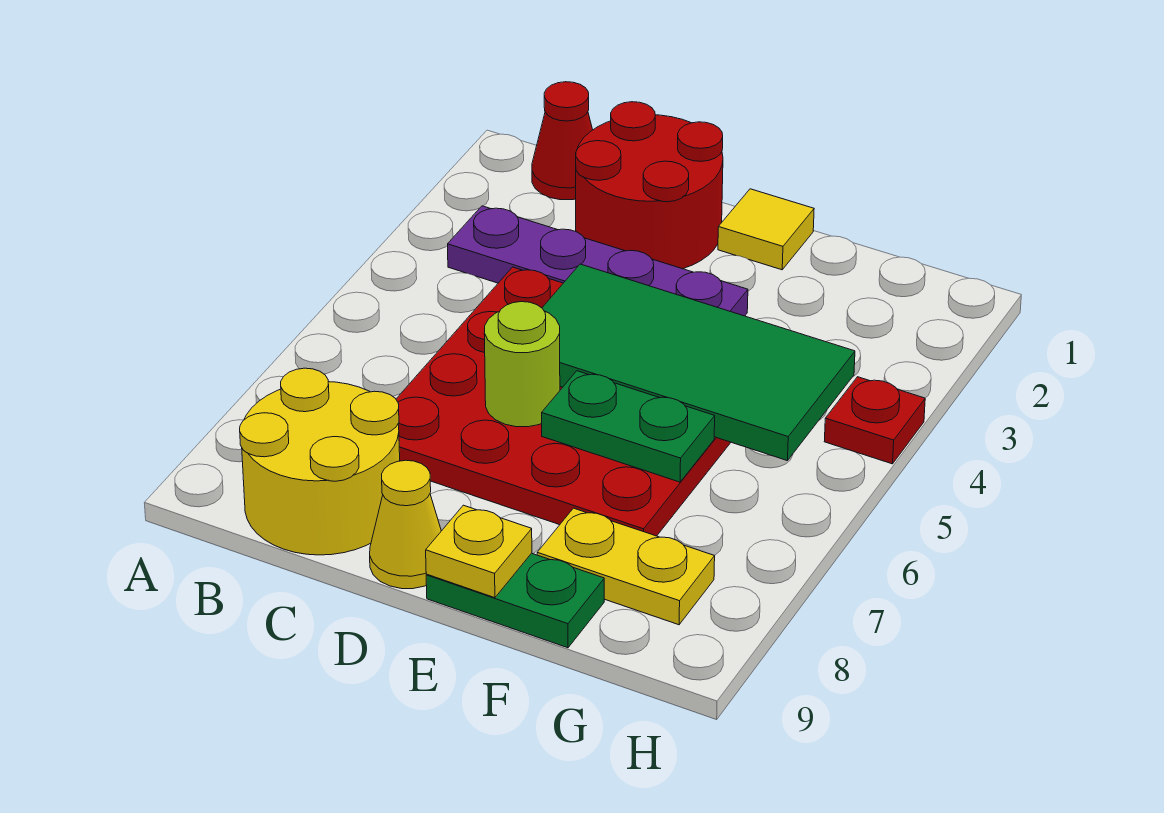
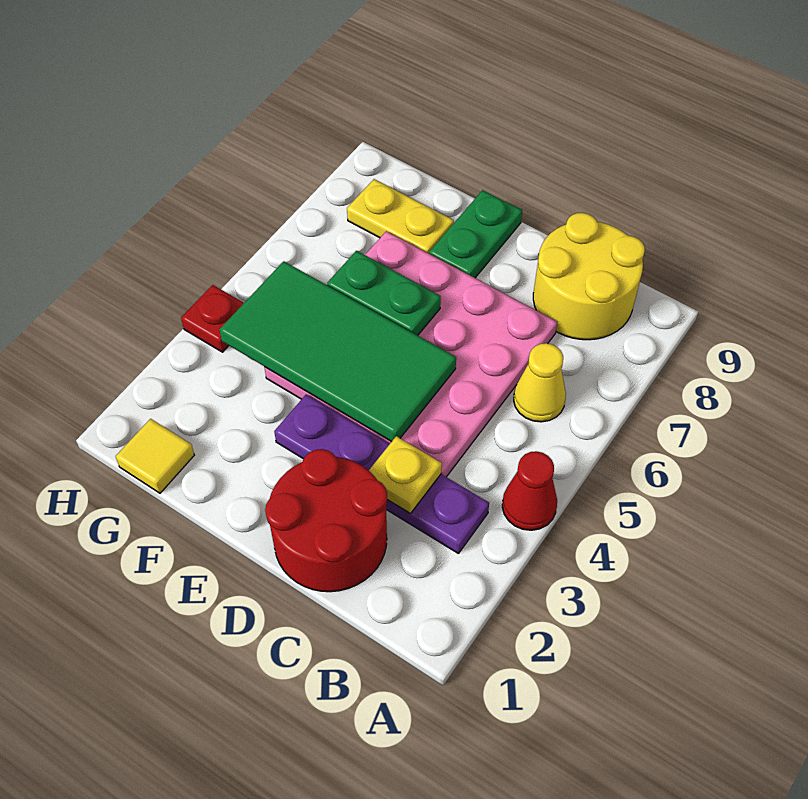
red cone B1 level 1 -> red cone A4 level 1
red plate C4:F7 level 1 -> pink plate C4:F7 level 1
lime round brick D6 level 2 -> none
yellow cone D9 level 1 -> yellow cone B6 level 1
yellow tile E1 level 1 -> yellow tile G1 level 1
green plate E9:F9 level 1 -> green plate E8:E9 level 1
yellow plate E9 level 2 -> yellow plate C3 level 2

